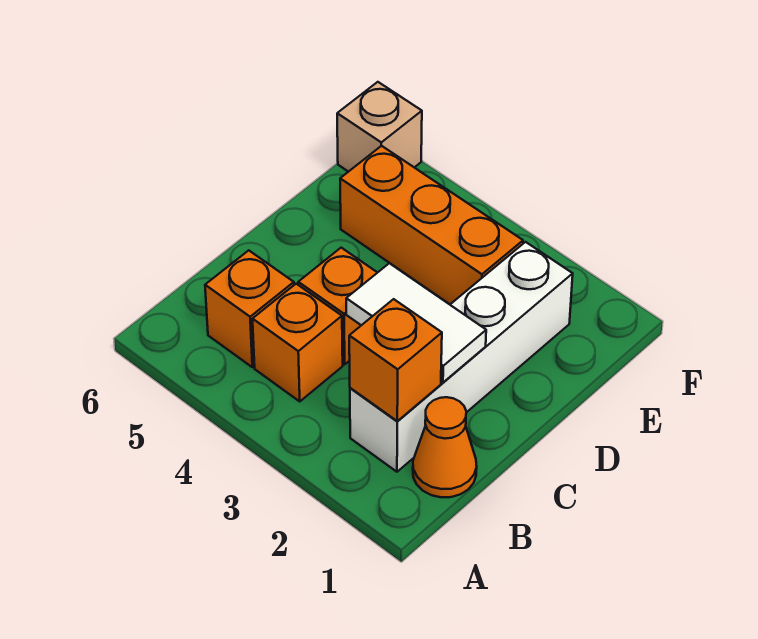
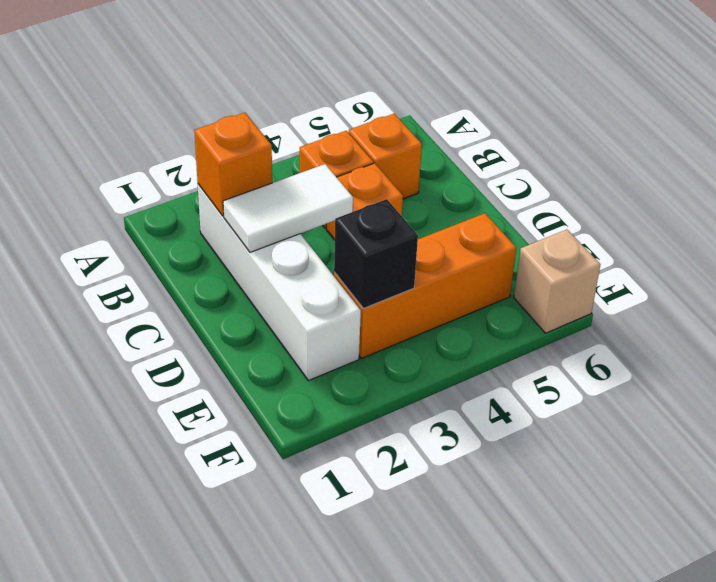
orange cone B1 level 1 -> none
none -> black brick E3 level 2

